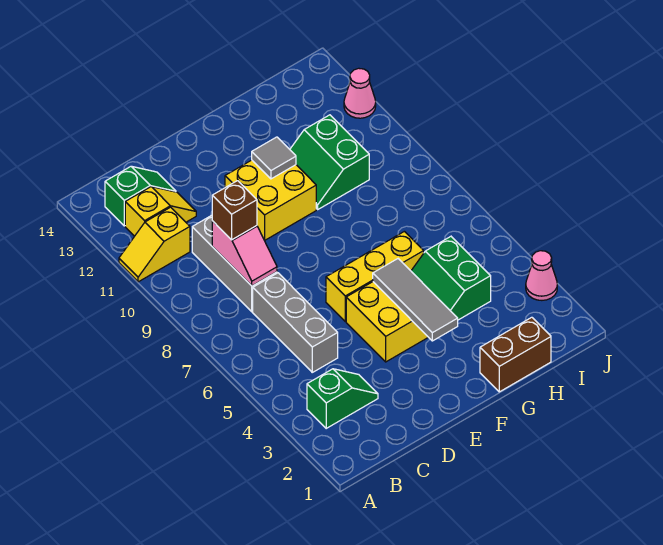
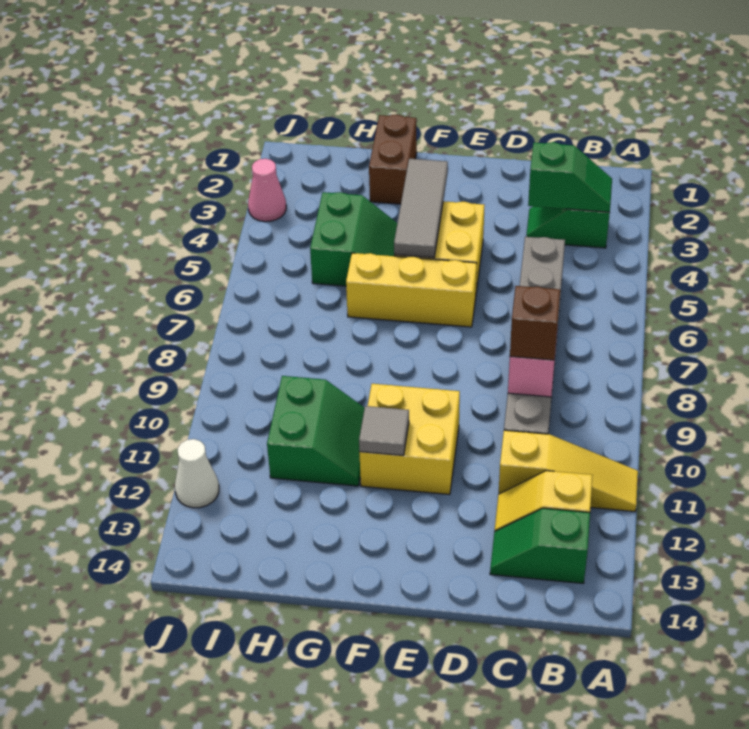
yellow slope A11:B11 level 1 top B -> yellow slope A11:C11 level 1 top C
none -> green slope B3:C3 level 2 top C
brown brick G1:H1 level 1 -> brown brick G1:G2 level 1
pink cone J12 level 1 -> white cone J12 level 1

